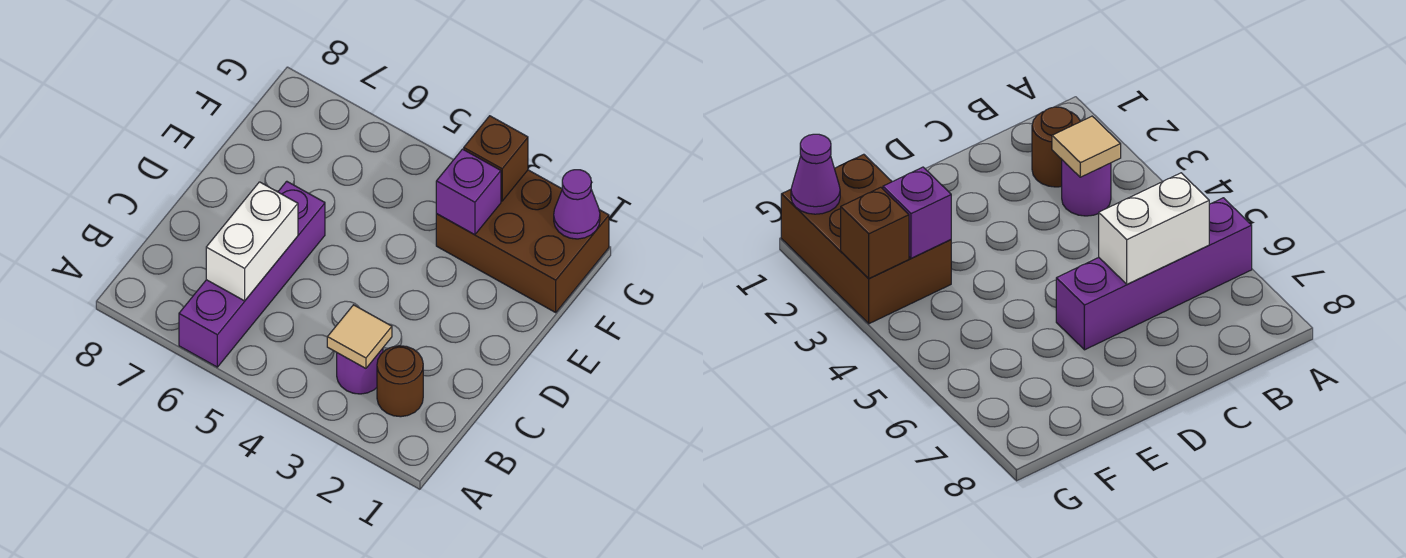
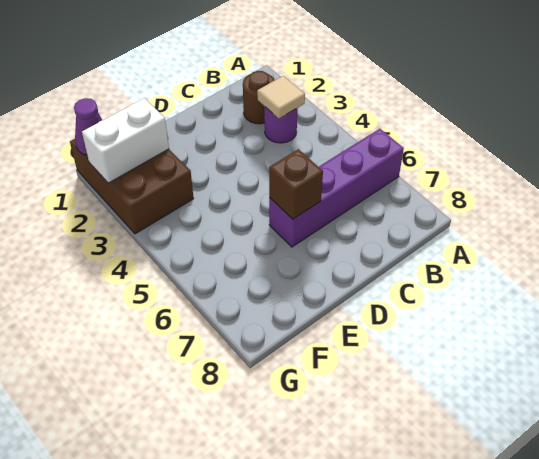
white brick B6:C6 level 2 -> white brick F2:G2 level 2
purple brick F3 level 2 -> none
brown brick G3 level 2 -> brown brick D6 level 2

